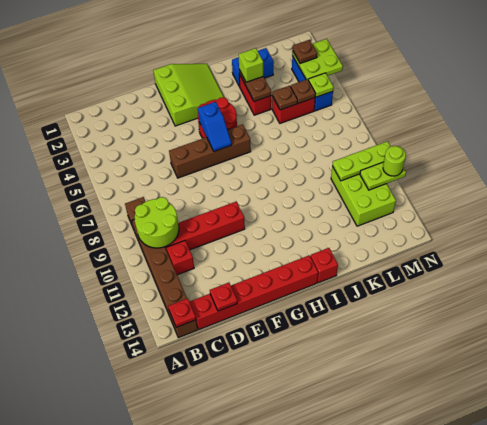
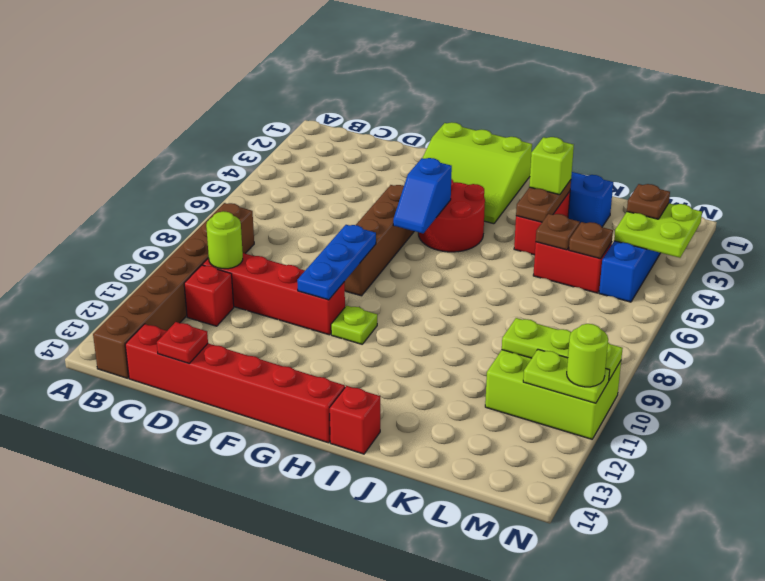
lime round brick B9:C10 level 2 -> lime round brick C10 level 2
red plate B14 level 2 -> none
brown brick E6:H6 level 1 -> brown brick F5:F8 level 1
lime slope F1:H3 level 1 top F -> lime slope F1:H3 level 1 top 1
none -> blue plate F8:F10 level 2
lime brick L10:M12 level 1 -> lime brick L10:N11 level 1
lime plate M5 level 2 -> lime plate G10 level 1

